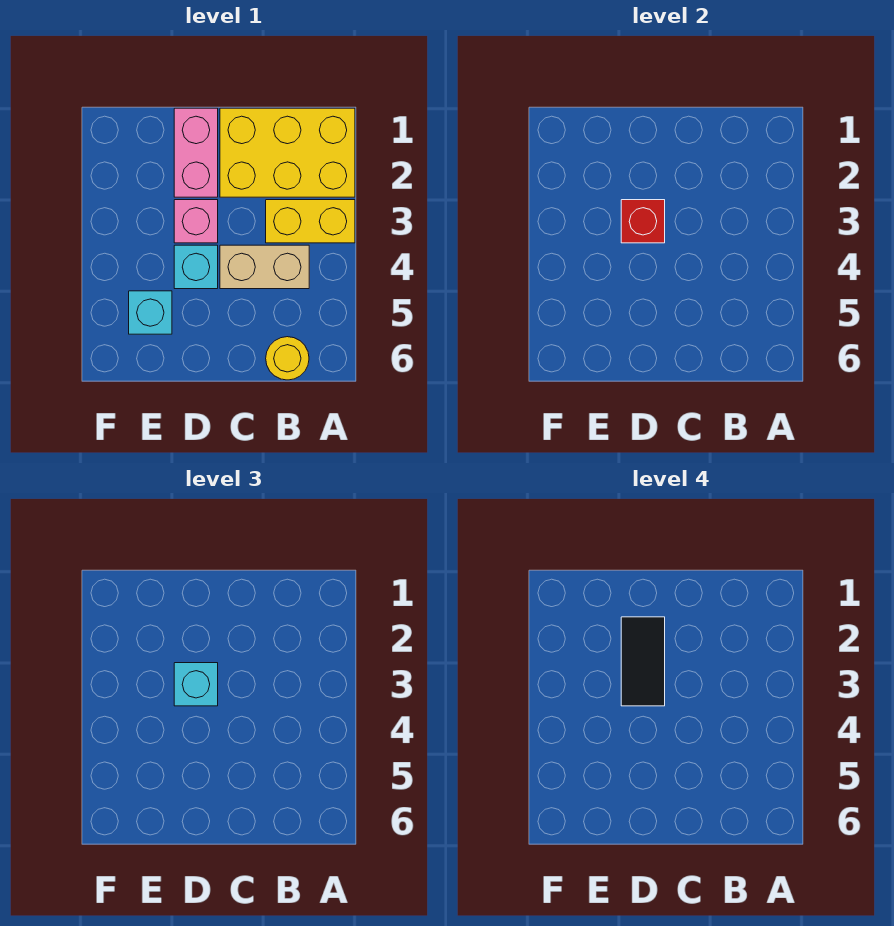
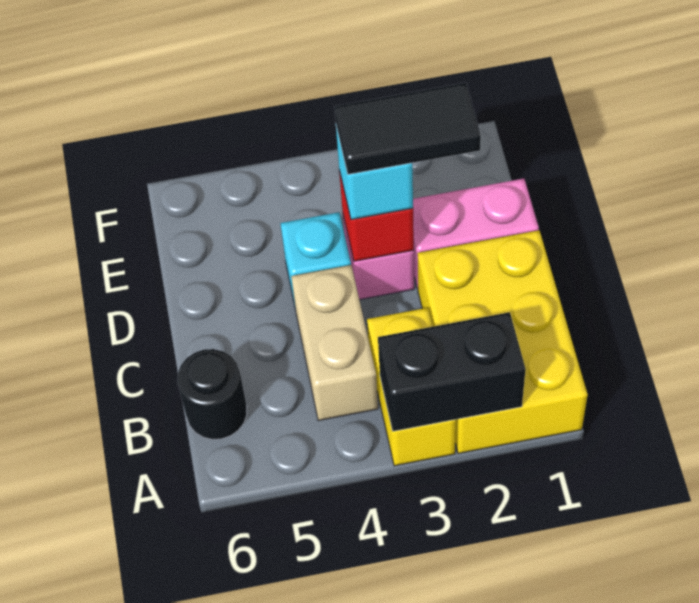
none -> black brick A2:A3 level 2
yellow round brick B6 level 1 -> black round brick B6 level 1
cyan brick E5 level 1 -> none

